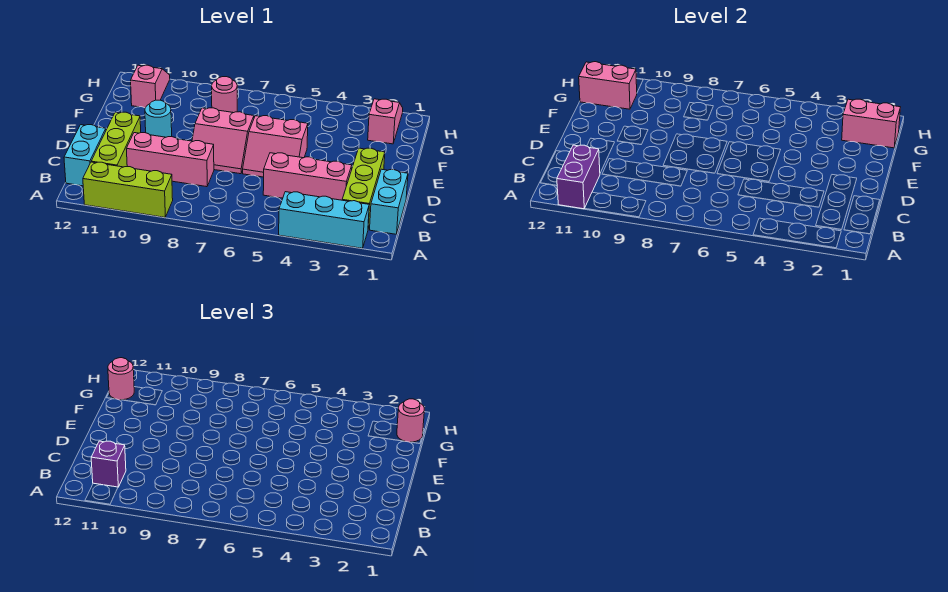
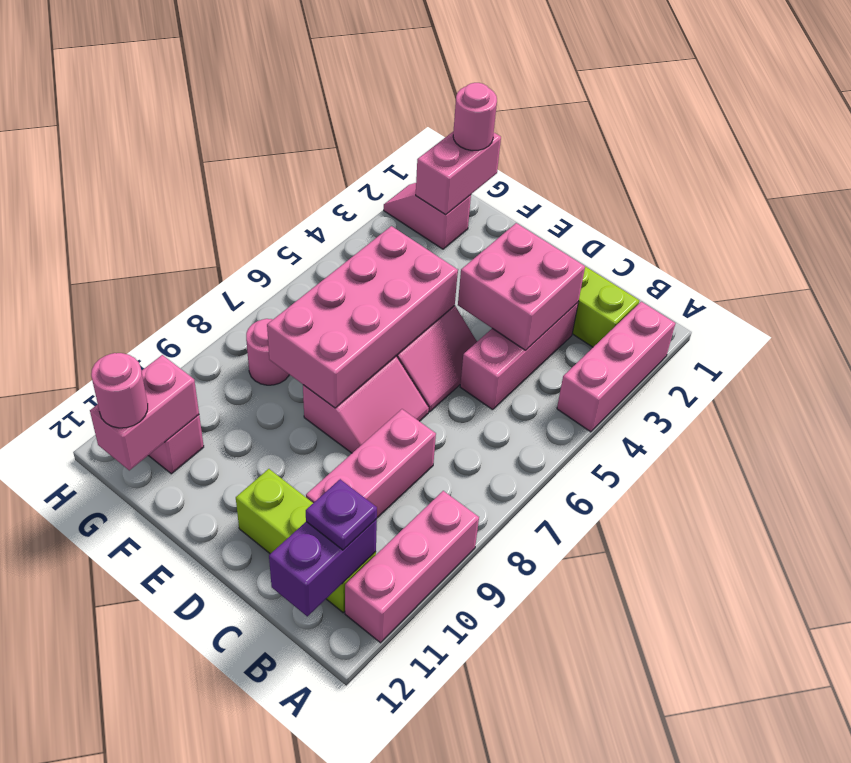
cyan brick A2:A4 level 1 -> pink brick A2:A4 level 1
lime brick A9:A11 level 1 -> pink brick A9:A11 level 1
purple brick A11:B11 level 2 -> purple brick B11:B12 level 2
cyan brick B1:C1 level 1 -> none
purple brick B11 level 3 -> purple plate B11 level 3
cyan brick B12:C12 level 1 -> none
none -> pink brick C3:D4 level 2
none -> pink brick E5:F8 level 2
cyan round brick E10 level 1 -> none

